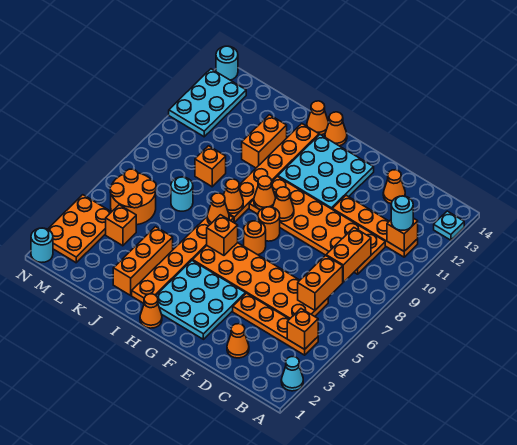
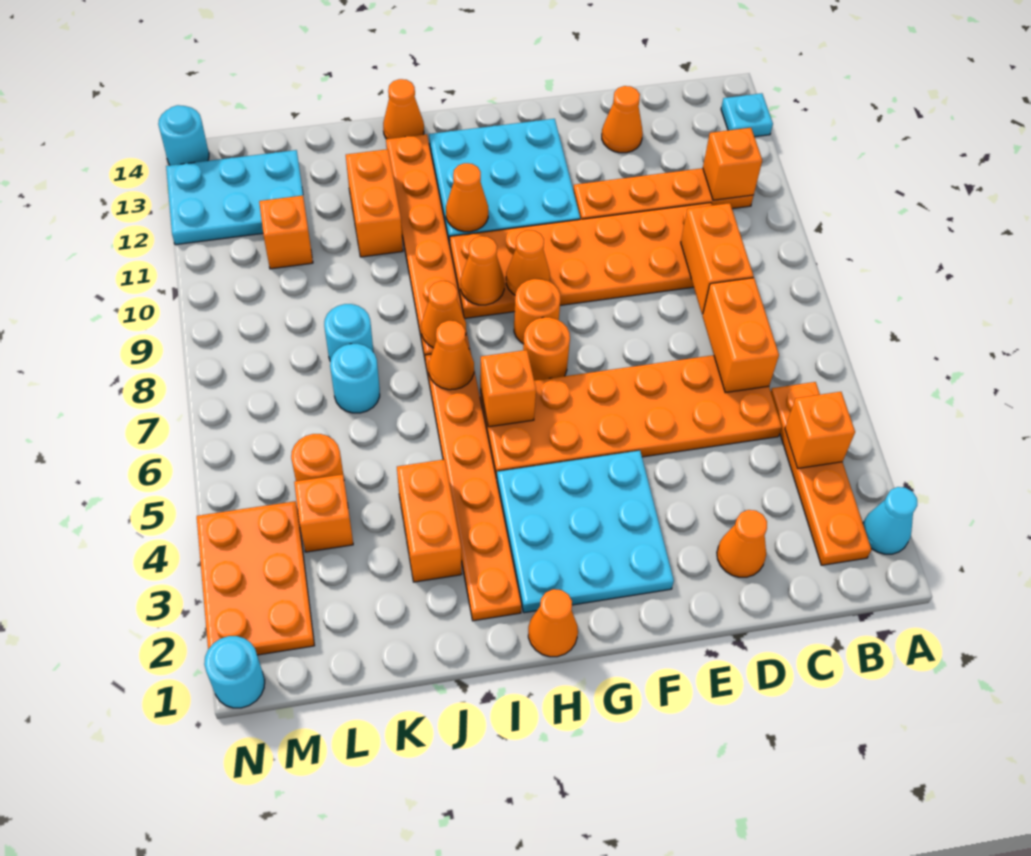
orange plate B4:E4 level 1 -> orange plate B2:B5 level 1
cyan round brick B11 level 3 -> cyan round brick K8 level 1
orange cone H14 level 1 -> orange cone H11 level 2
orange brick J2:J4 level 1 -> orange brick J3:J4 level 1
orange brick K9 level 1 -> orange brick L11 level 1
orange round brick L5:M6 level 1 -> orange round brick L5 level 1
cyan plate M11:N13 level 1 -> cyan plate L12:N13 level 1

